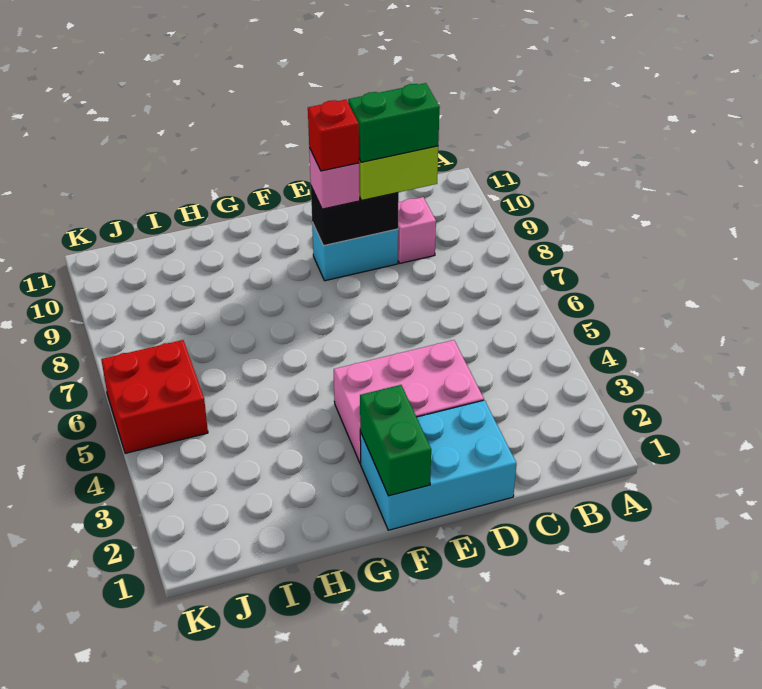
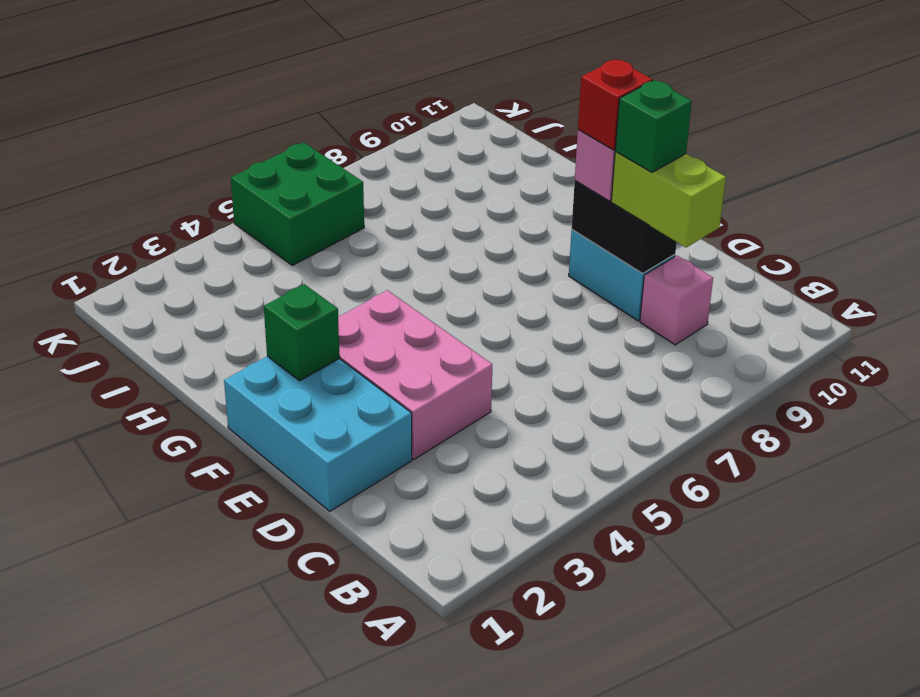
green brick C9:D9 level 4 -> green brick D9 level 4
green brick F1:F2 level 2 -> green brick F2 level 2
red brick J5:K6 level 1 -> green brick J5:K6 level 1

